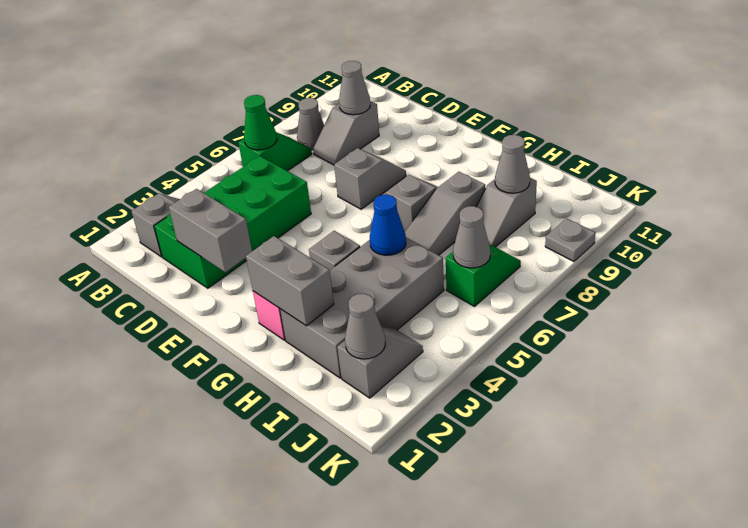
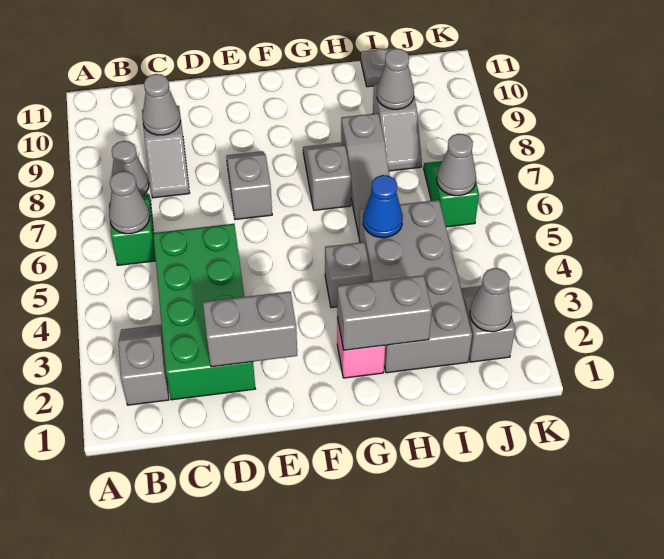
green cone B6 level 2 -> grey cone B6 level 2
grey plate K9 level 1 -> grey plate I11 level 1

